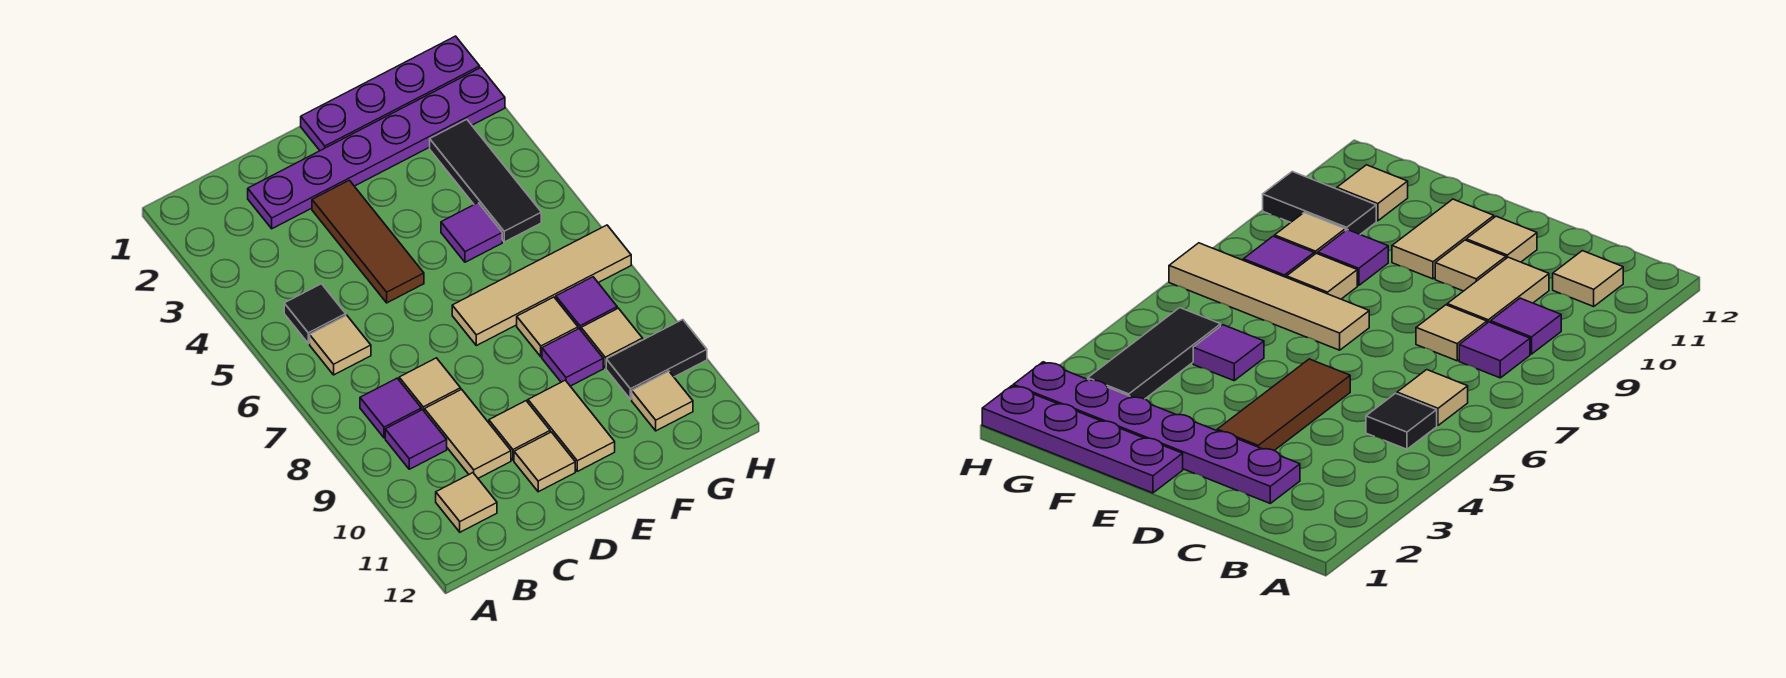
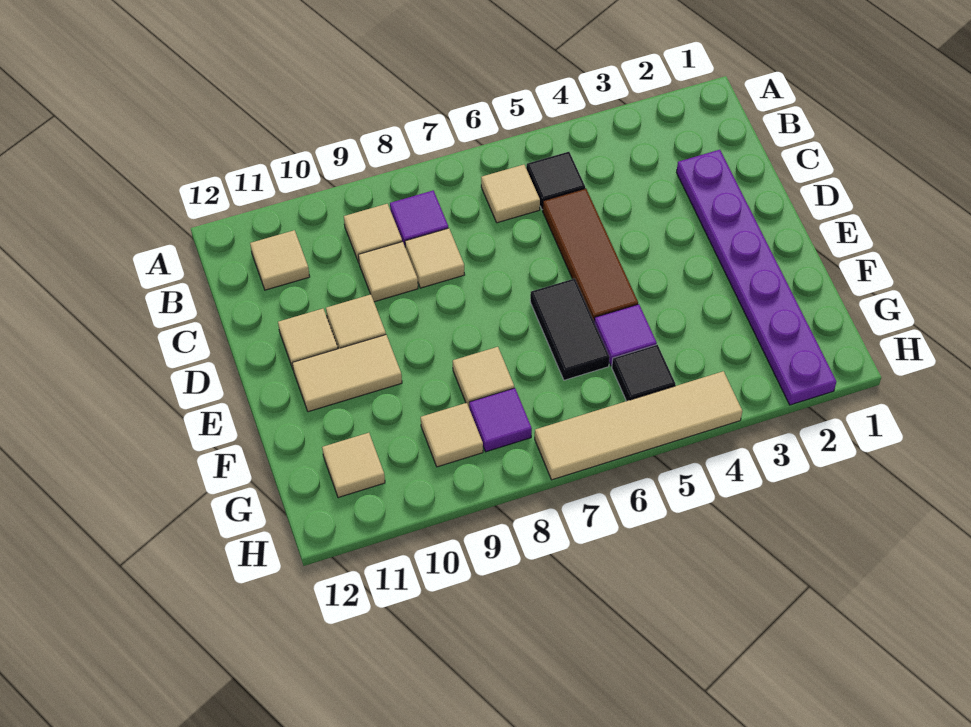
purple tile B9 level 1 -> tan tile B9 level 1
tan tile C9:C10 level 1 -> tan tile C9 level 1
brown tile D3:D5 level 1 -> brown tile C5:E5 level 1
purple plate E1:H1 level 1 -> none
tan tile E7:H7 level 1 -> tan tile H4:H7 level 1
purple tile F9 level 1 -> none
black tile G3:G5 level 1 -> black tile G5 level 1
black tile G10:H10 level 1 -> black tile E6:F6 level 1

